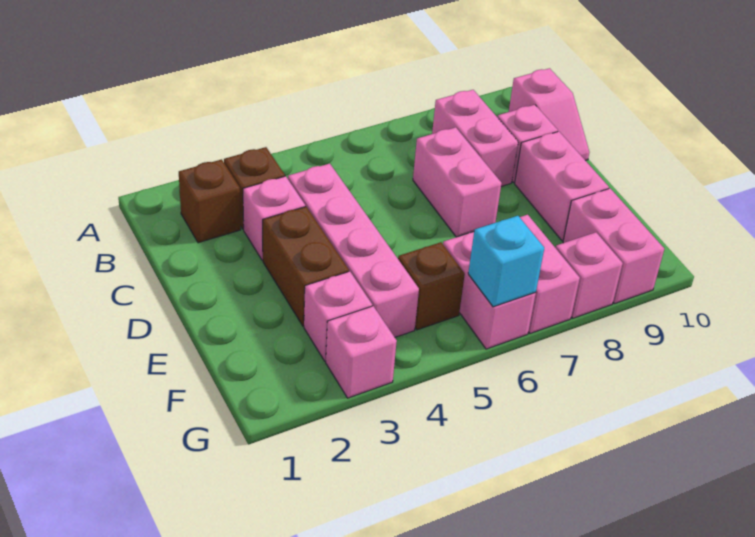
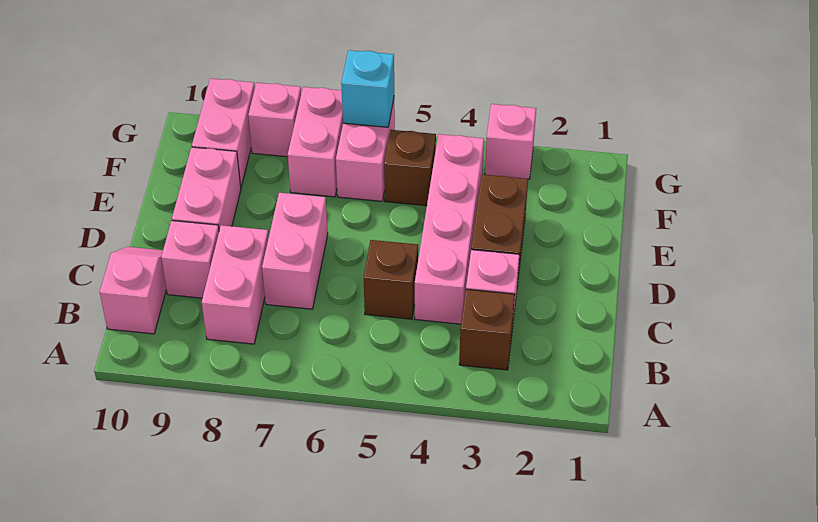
brown brick B2 level 1 -> brown brick C5 level 1
pink brick F3 level 1 -> none

